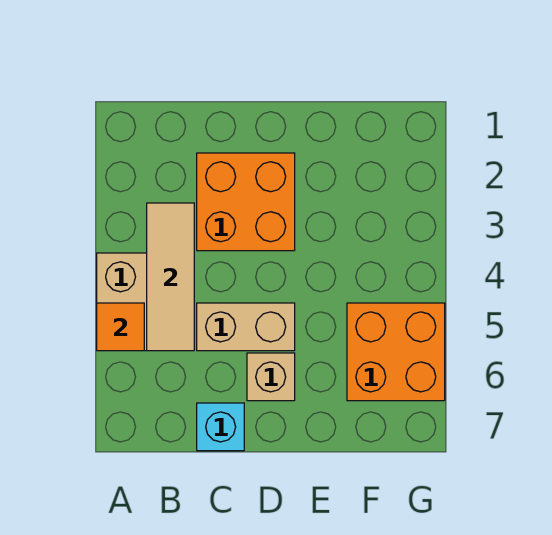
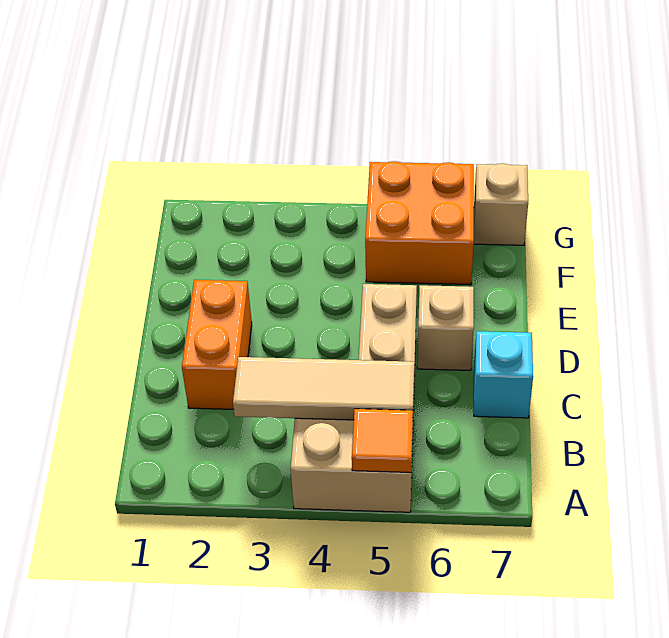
orange brick C2:D3 level 1 -> orange brick C2:D2 level 1
none -> tan brick G7 level 1

